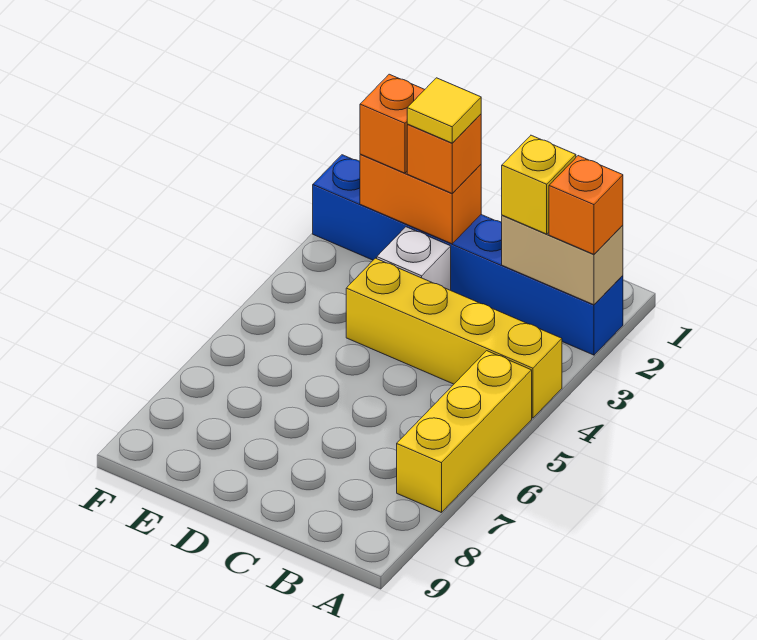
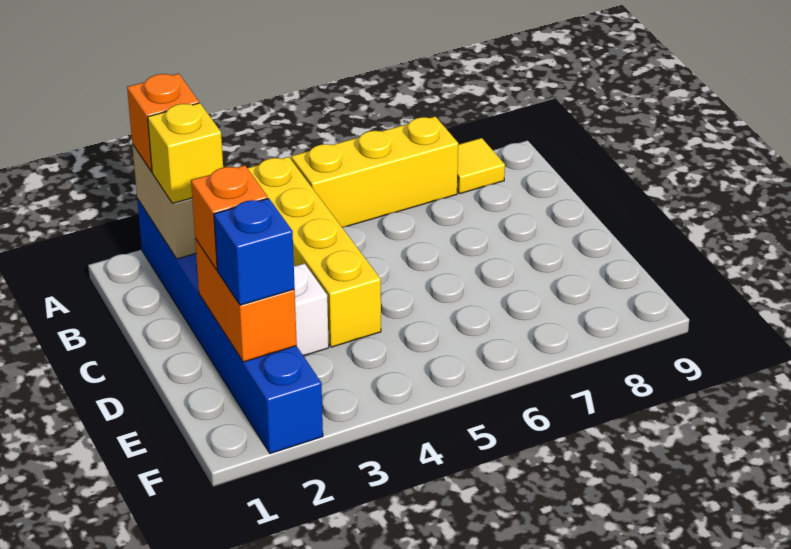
yellow tile D2 level 4 -> yellow tile A8 level 1
orange brick E2 level 3 -> blue brick E2 level 3

